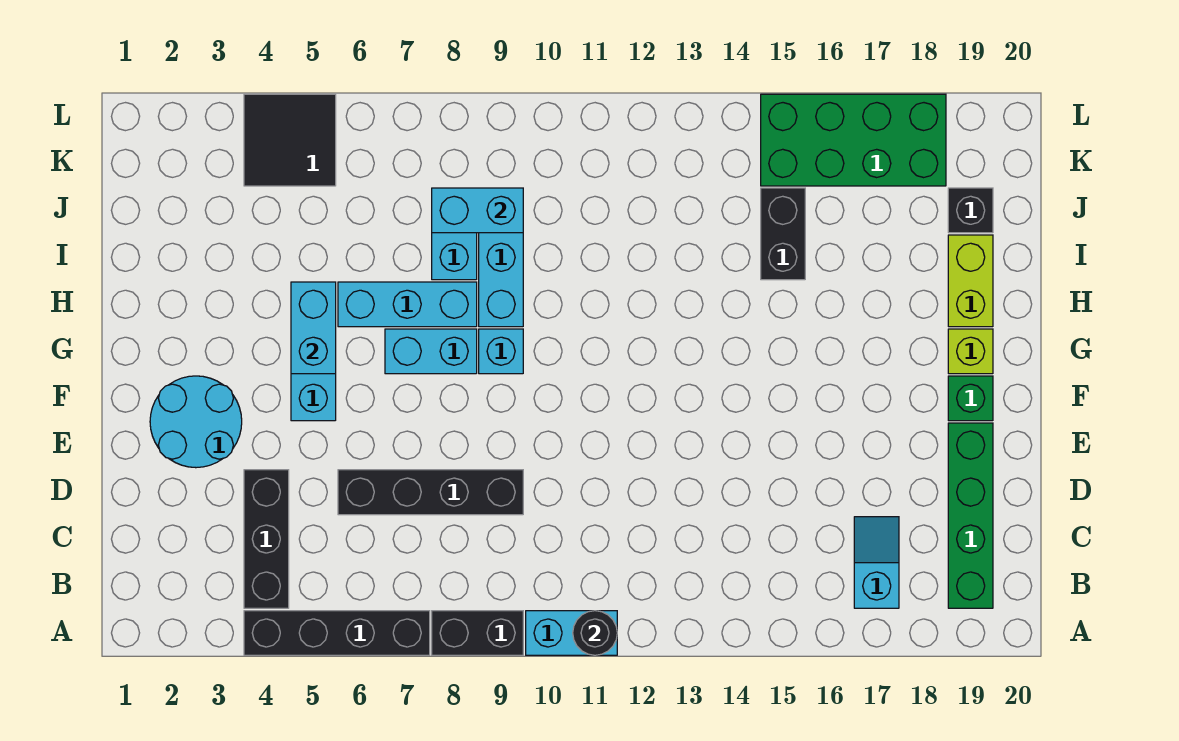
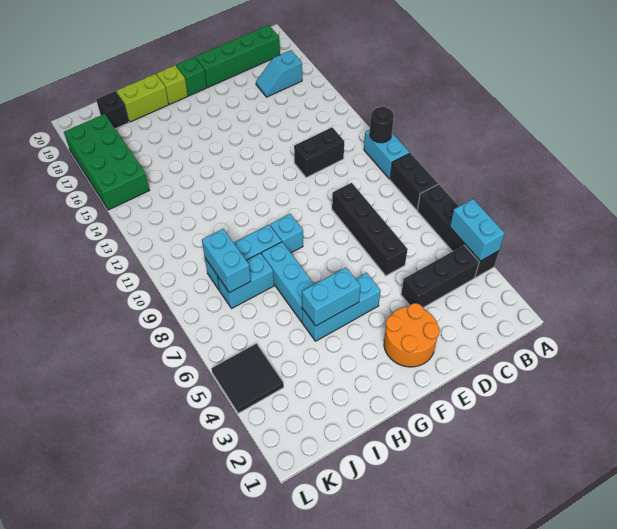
cyan round brick E2:F3 level 1 -> orange round brick E2:F3 level 1
cyan brick G7:G8 level 1 -> cyan brick A4:A5 level 2
black brick I15:J15 level 1 -> black brick C12:D12 level 1

